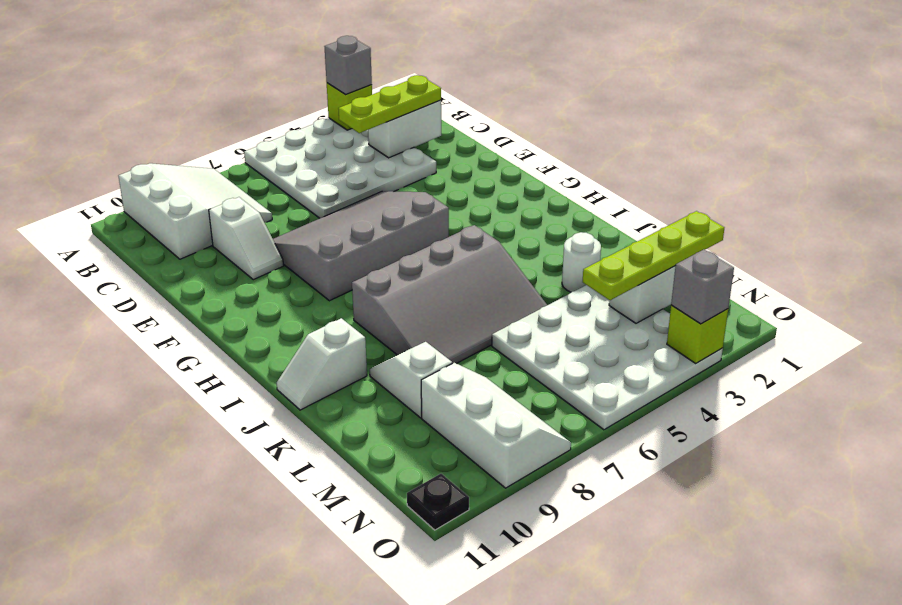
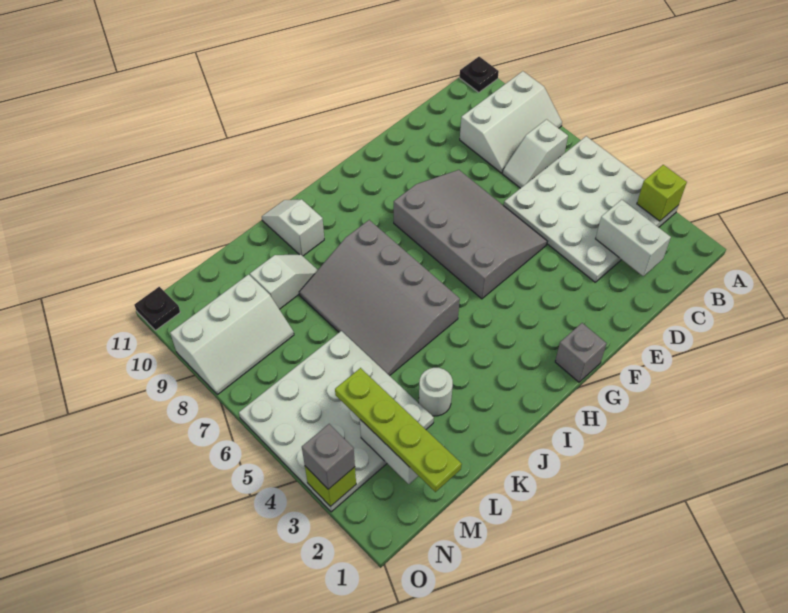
grey brick A3 level 3 -> grey brick G1 level 1
white slope A8:C10 level 1 top 10 -> white slope A8:C9 level 1 top 9
none -> black plate A11 level 1
lime plate C2:C4 level 3 -> none
white slope D9:E9 level 1 top D -> white slope B7:C7 level 1 top B

